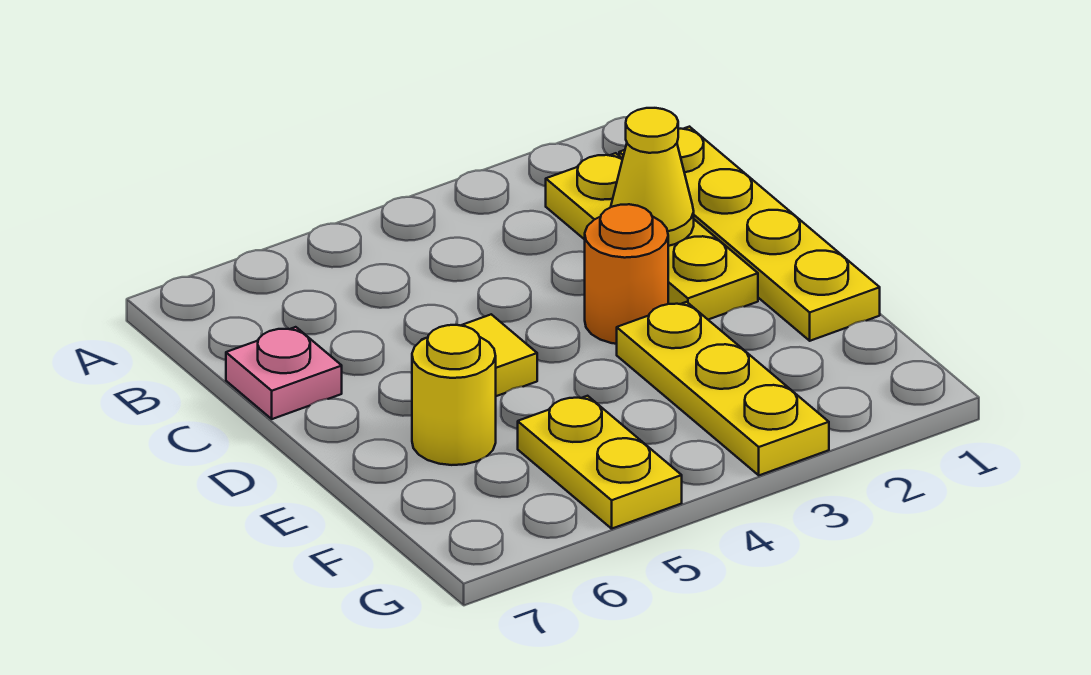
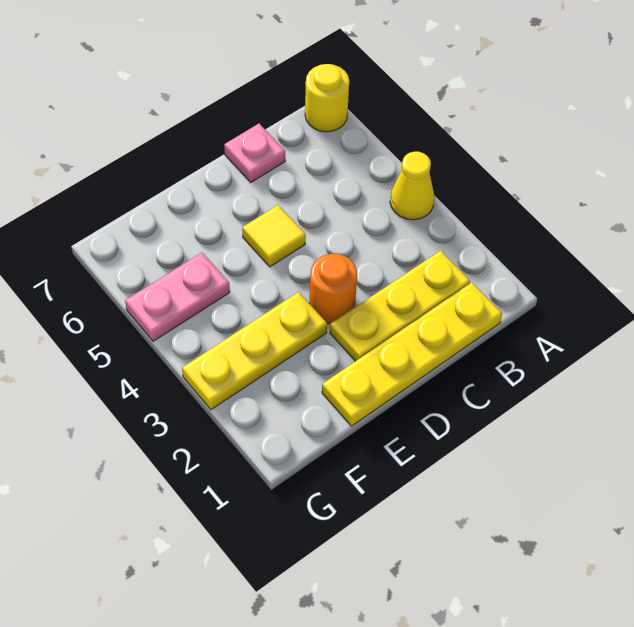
yellow cone C2 level 2 -> yellow cone A4 level 1
yellow round brick E6 level 1 -> yellow round brick A7 level 1
yellow plate F5:G5 level 1 -> pink plate F5:G5 level 1

